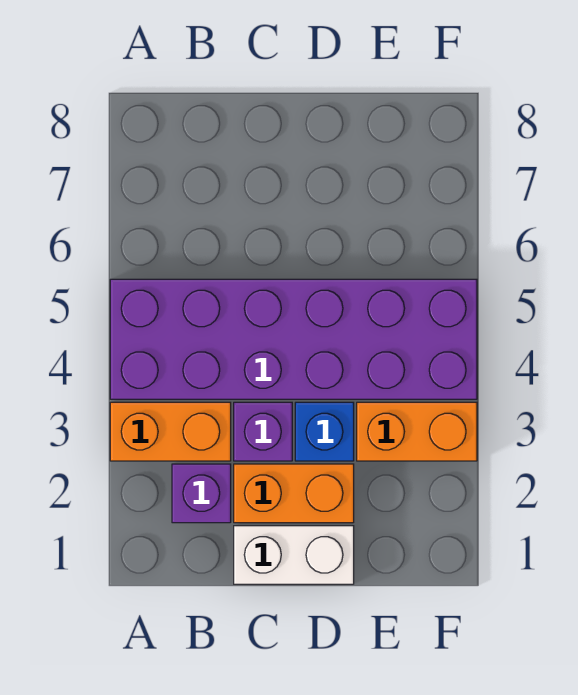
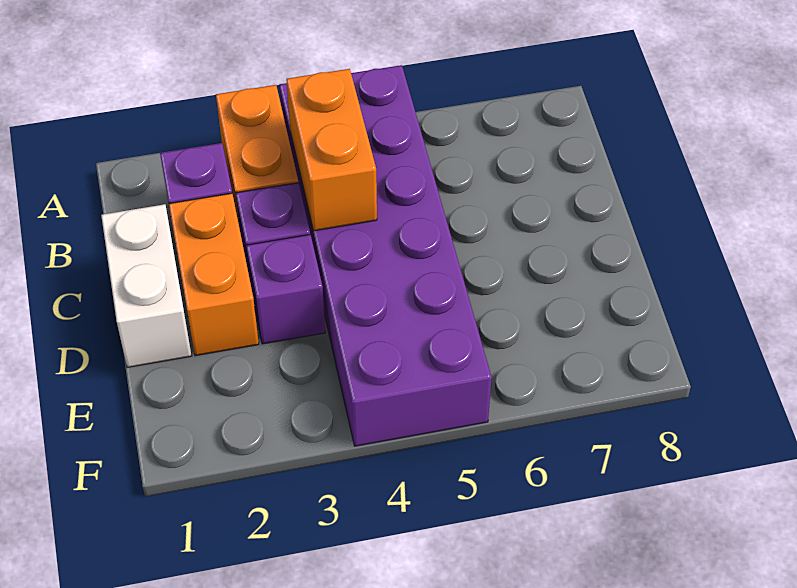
blue brick D3 level 1 -> purple brick D3 level 1
orange brick E3:F3 level 1 -> orange brick B4:C4 level 2

